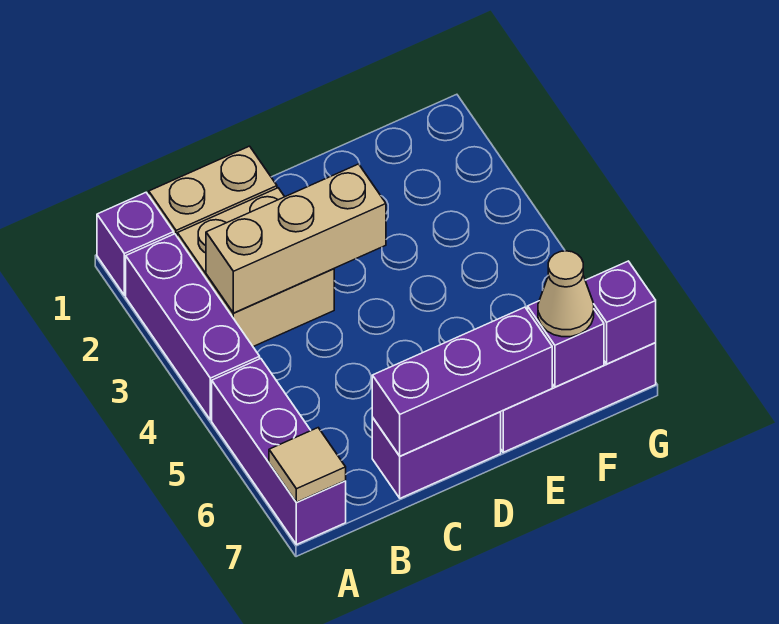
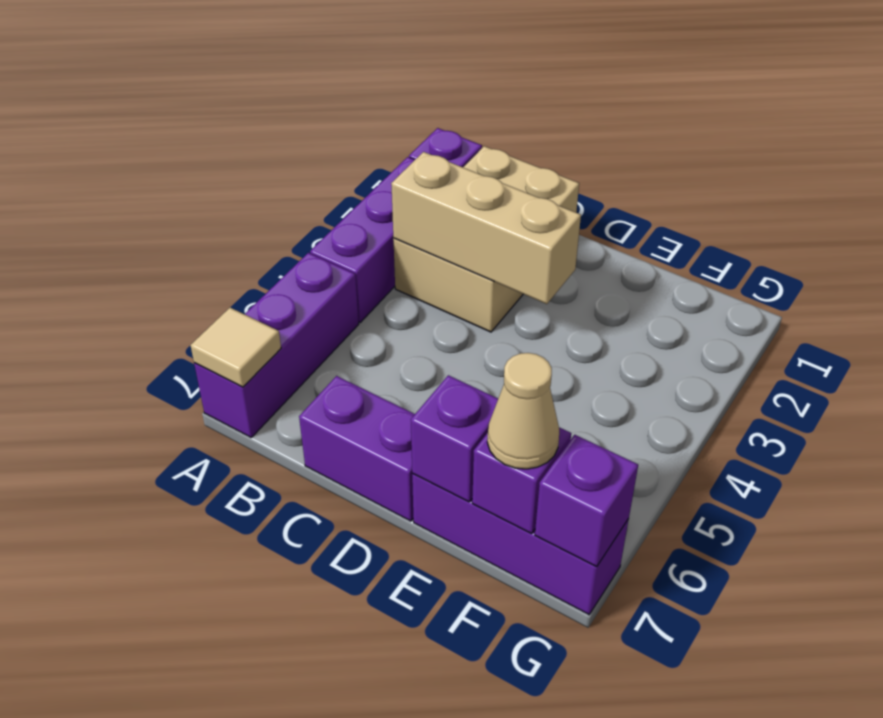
purple brick C7:E7 level 2 -> purple brick E7 level 2

